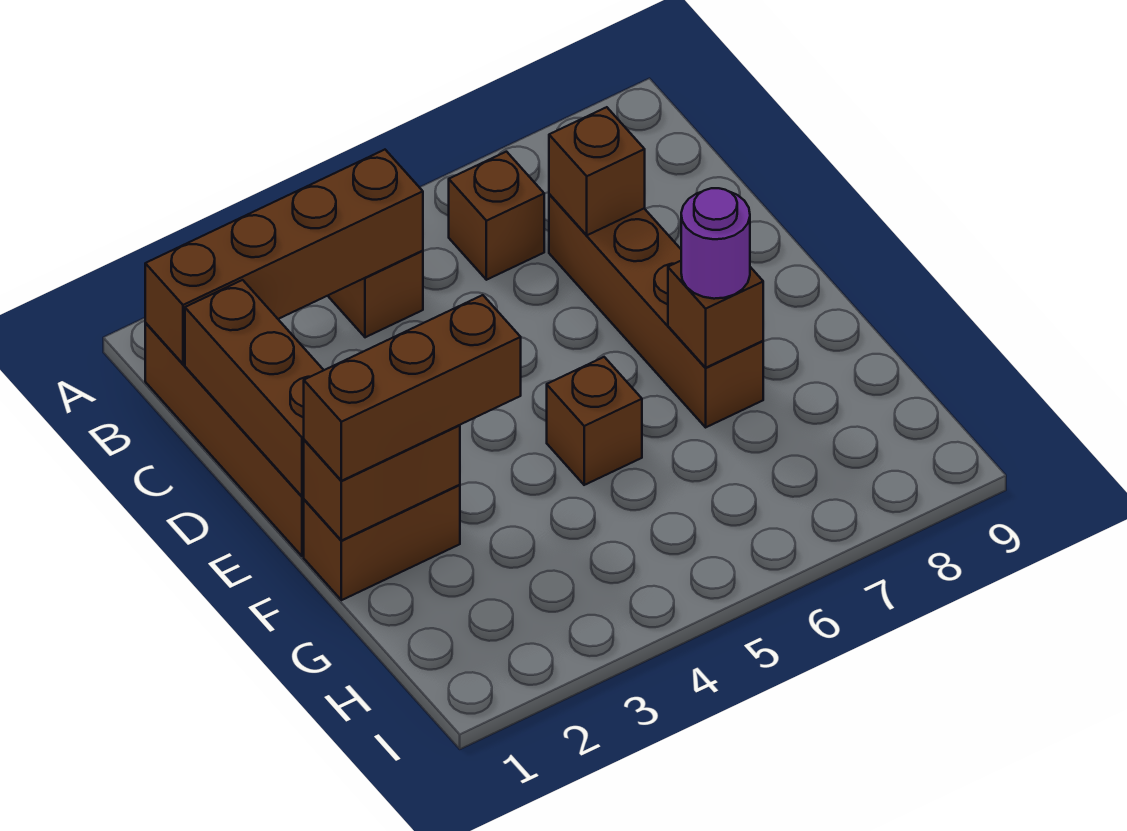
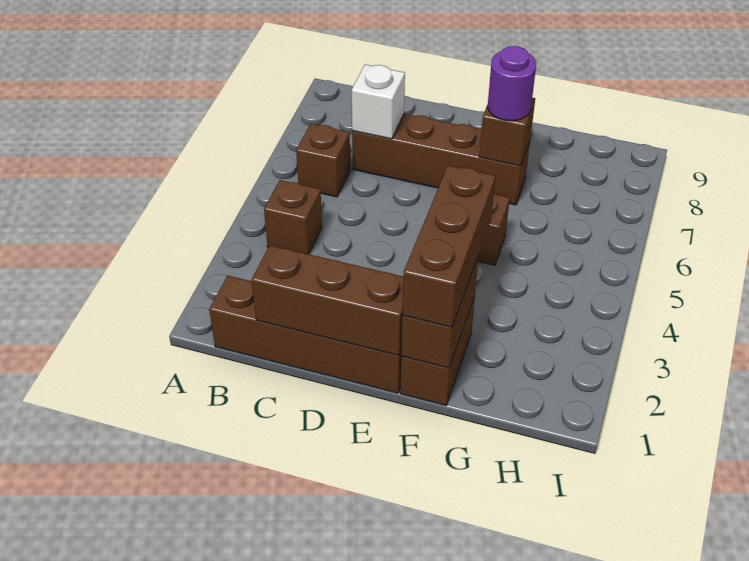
brown brick B1:B4 level 2 -> none
brown brick C7 level 2 -> white brick C7 level 2

